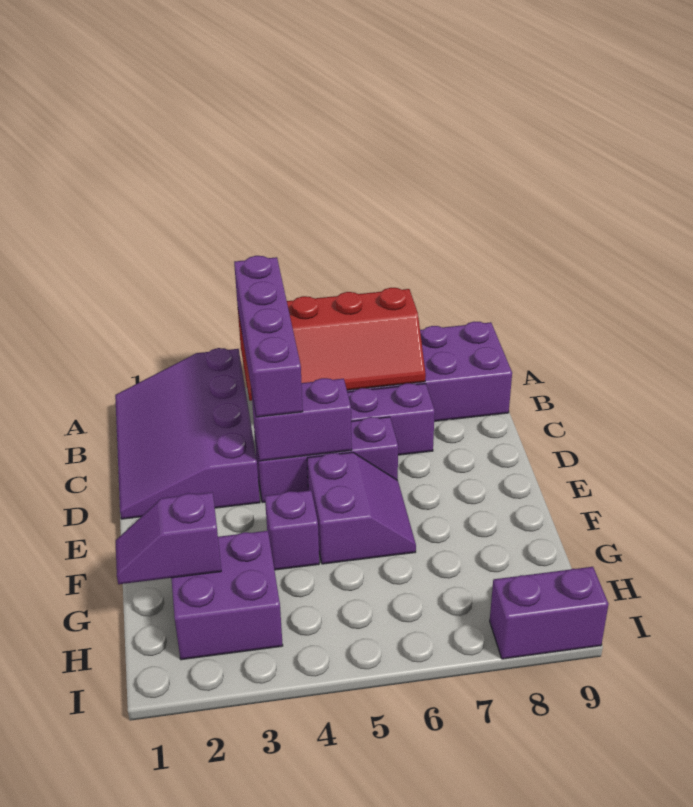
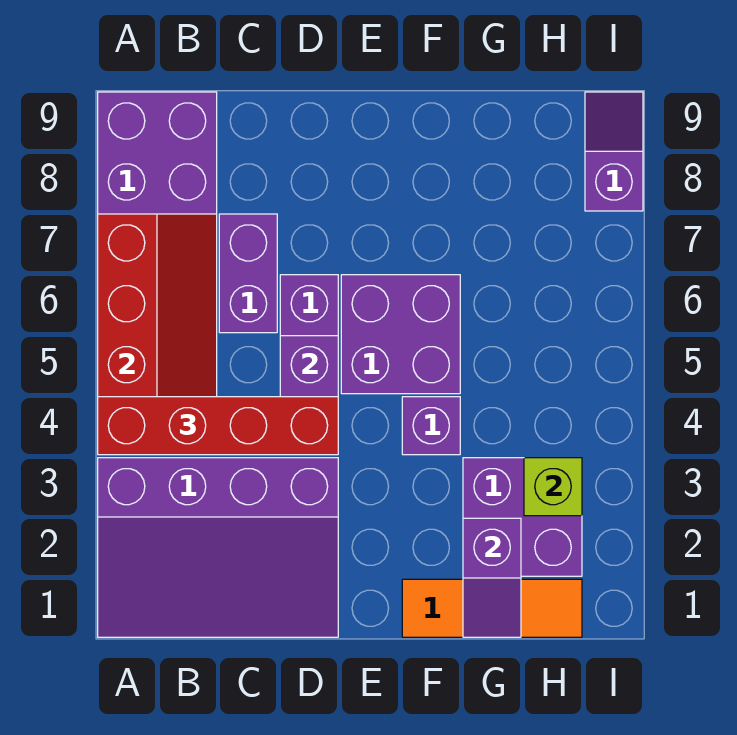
purple brick A4:D4 level 3 -> red brick A4:D4 level 3
purple slope E5:F6 level 1 top 5 -> purple brick E5:F6 level 1
none -> orange tile F1:H1 level 1
none -> lime brick H3 level 2
purple brick I8:I9 level 1 -> purple slope I8:I9 level 1 top 8

